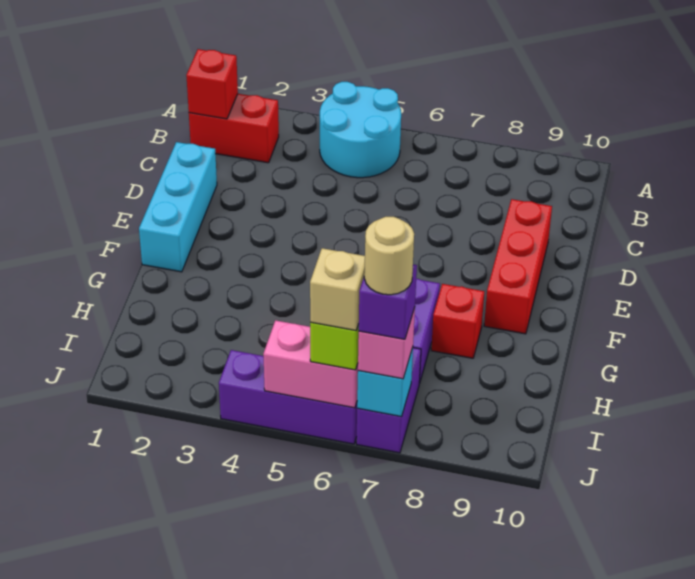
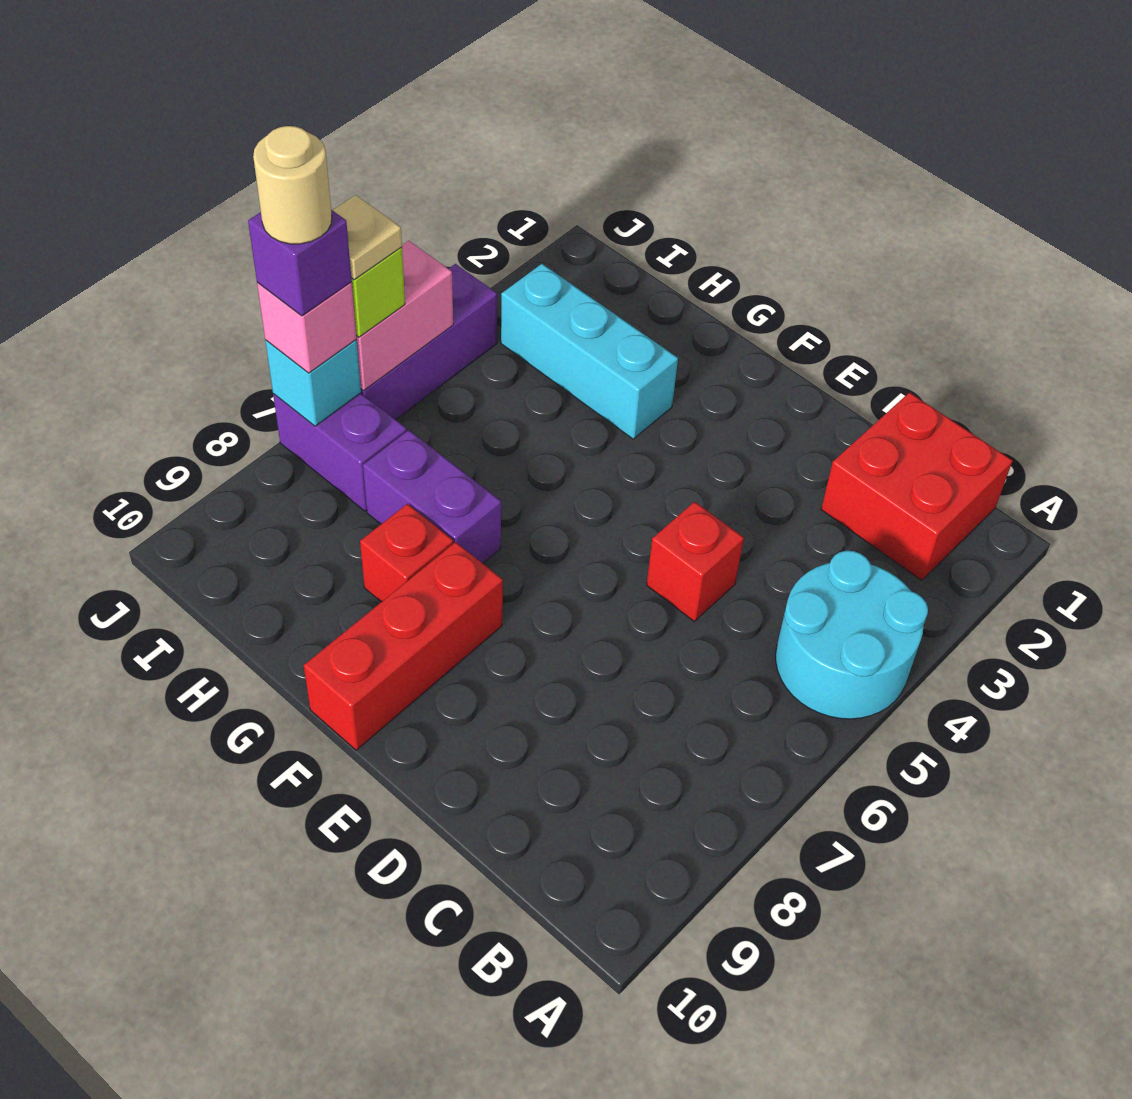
red brick B1:B2 level 1 -> red brick B1:C2 level 1
red brick B1 level 2 -> red brick D5 level 1
cyan brick D1:F1 level 1 -> cyan brick G3:I3 level 1
red brick D9:F9 level 1 -> red brick F8:F10 level 1
tan brick J6 level 4 -> tan plate J6 level 4

